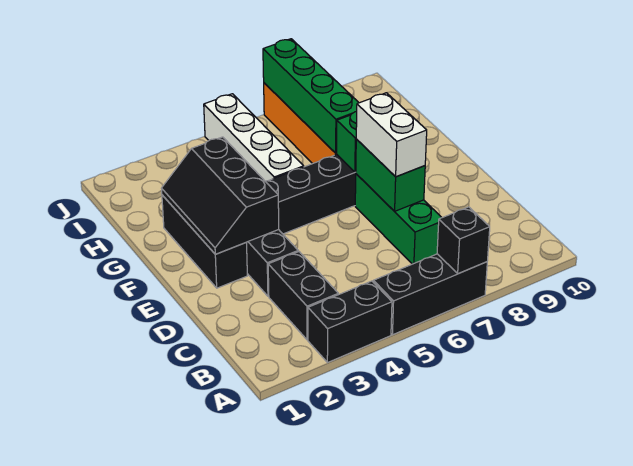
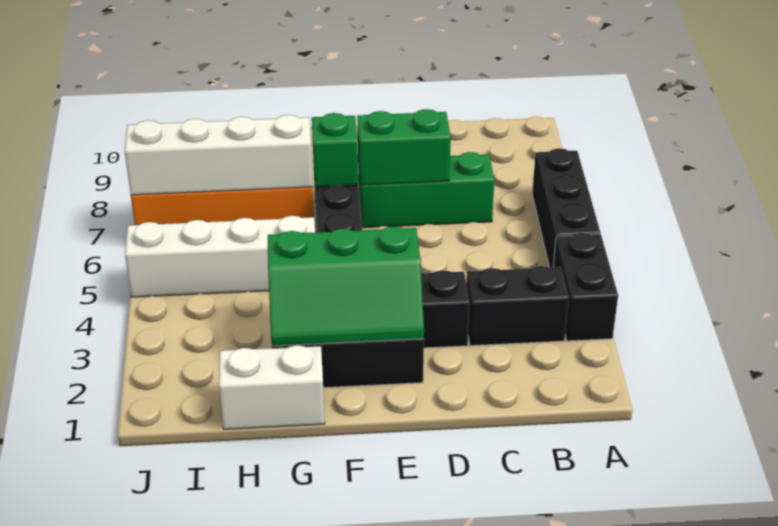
black brick A7 level 2 -> none
white brick D7:E7 level 3 -> white brick G1:H1 level 1
black slope E2:G3 level 2 top 3 -> green slope E2:G3 level 2 top 3
green brick G7:J7 level 2 -> white brick G7:J7 level 2

